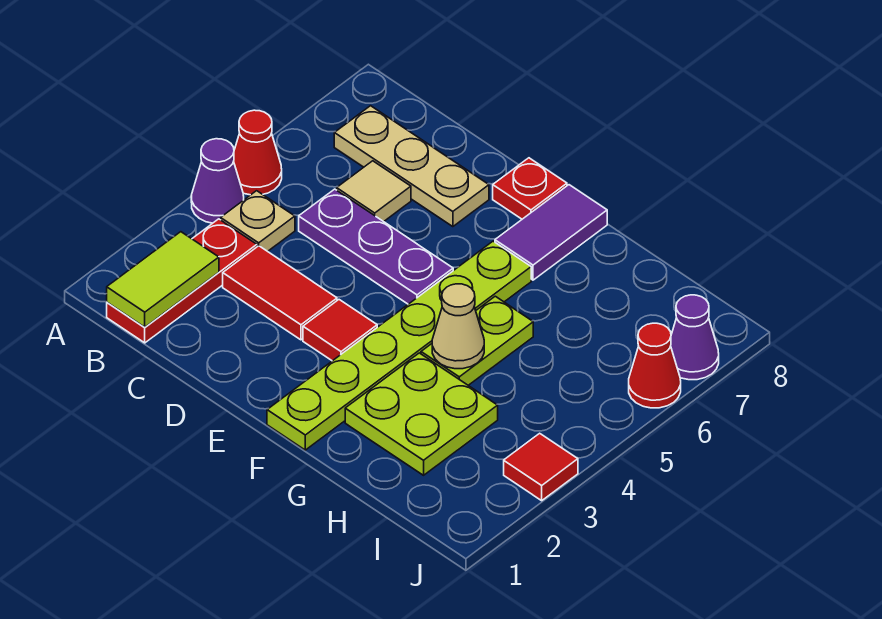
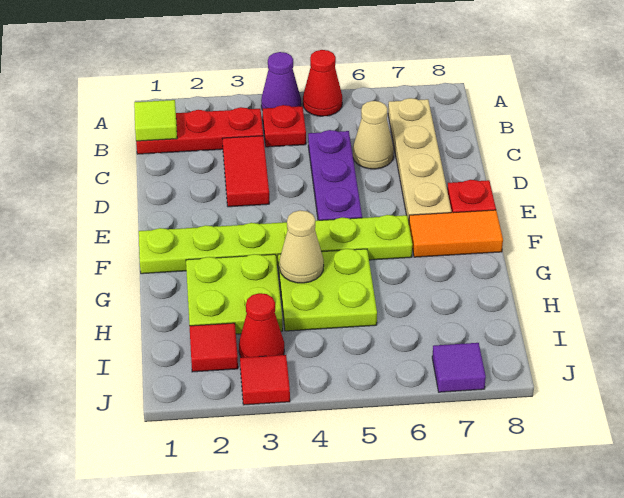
lime tile B1:B2 level 2 -> lime tile B1 level 2
tan plate B4 level 1 -> red plate B4 level 1
tan plate B7:D7 level 1 -> tan plate B7:E7 level 1
tan tile C6 level 1 -> tan cone C6 level 1
red tile E3 level 1 -> red tile I2 level 1
purple tile F7:F8 level 1 -> orange tile F7:F8 level 1
lime plate G4:G5 level 1 -> lime plate G4:H5 level 1
red cone J6 level 1 -> red cone I3 level 1
purple cone J7 level 1 -> purple tile J7 level 1

